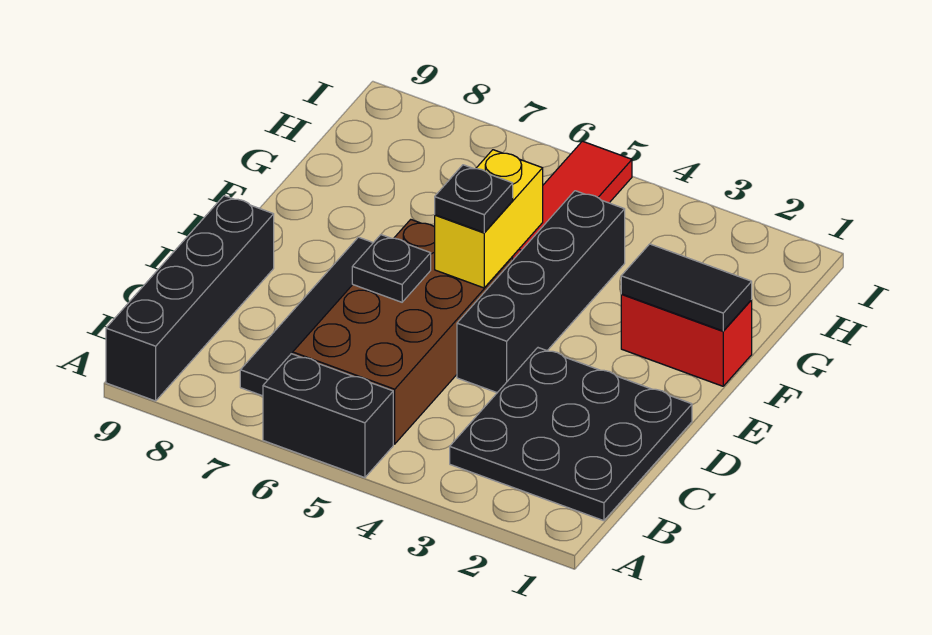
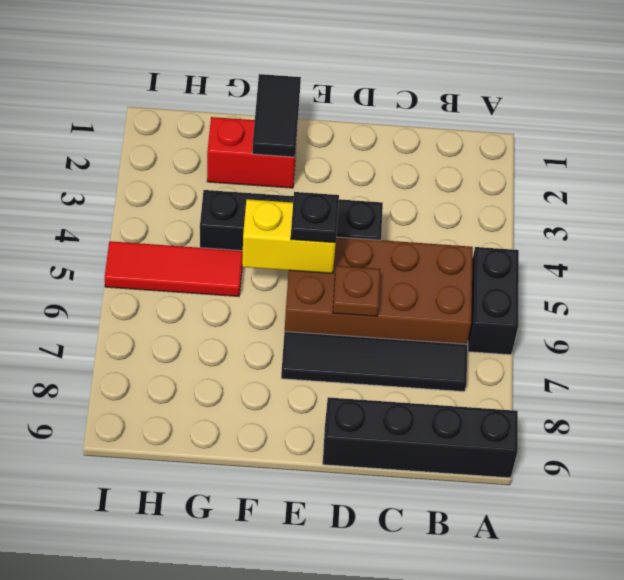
black plate B1:D3 level 1 -> none
black plate D6 level 2 -> brown plate D6 level 2
red brick F1:F2 level 1 -> red brick F2:G2 level 1

